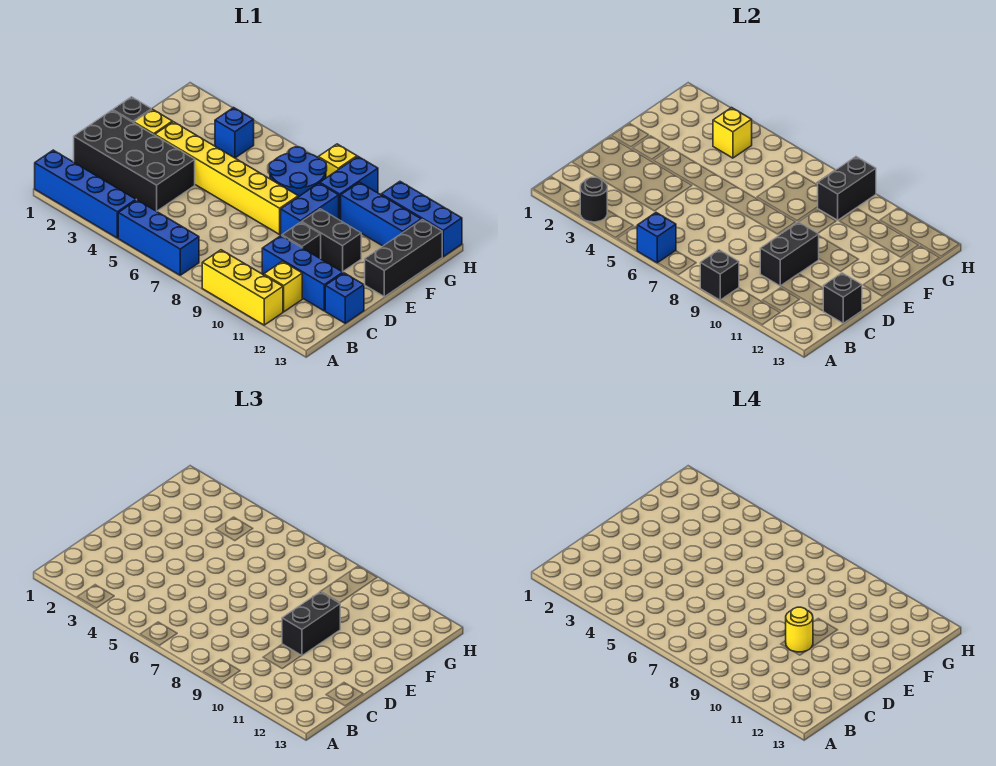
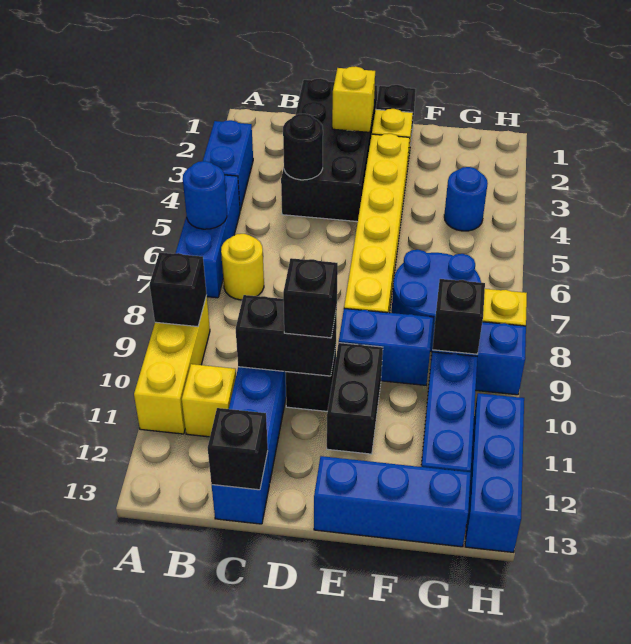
blue brick A1:A4 level 1 -> blue brick A3:A4 level 1
black round brick A3 level 2 -> black round brick C4 level 2
blue brick A6 level 2 -> blue round brick A6 level 2
black brick D10:E10 level 3 -> black brick D10 level 3
yellow round brick D10 level 4 -> yellow round brick B7 level 1
black brick E13:G13 level 1 -> blue brick E13:G13 level 1
blue brick G4 level 1 -> blue round brick G4 level 1
yellow brick G4 level 2 -> yellow brick D2 level 2
black brick G9:H9 level 2 -> black brick G9 level 2

